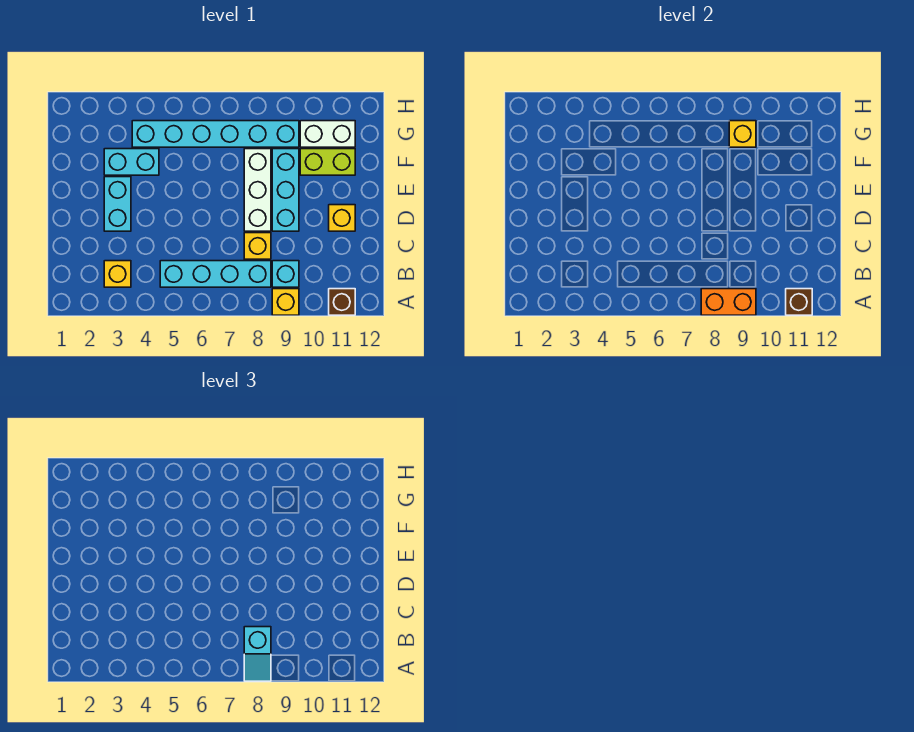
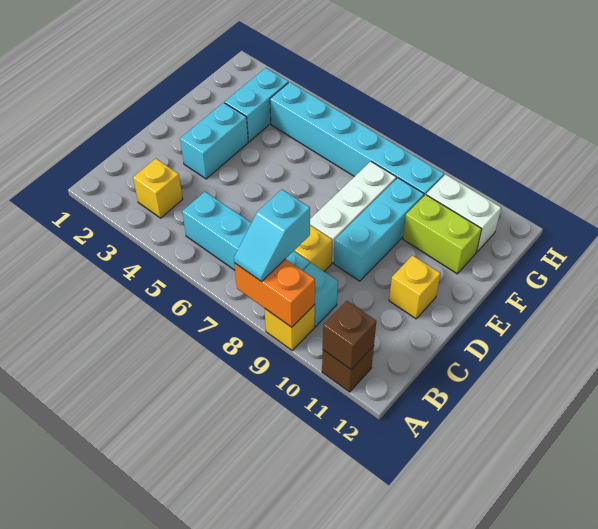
cyan brick F3:F4 level 1 -> cyan brick F3:G3 level 1
yellow brick G9 level 2 -> none

